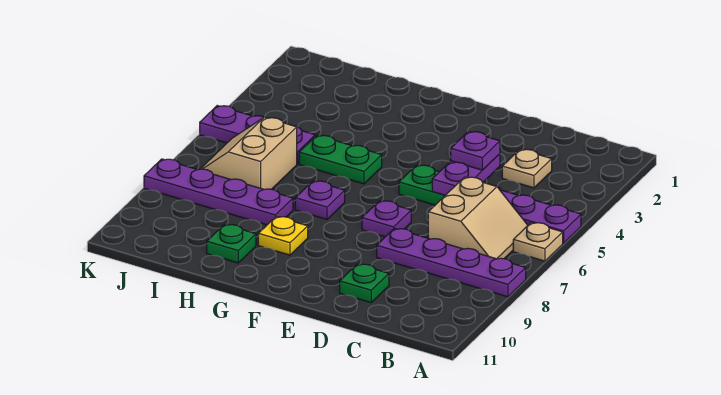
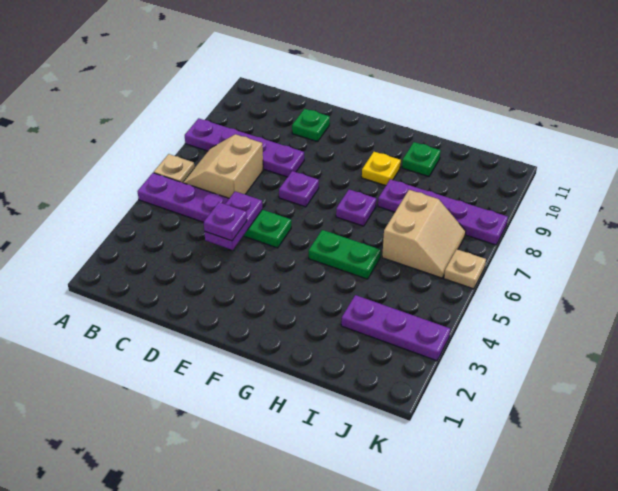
tan plate C3 level 1 -> tan plate K6 level 1
purple plate I5:K5 level 1 -> purple plate I3:K3 level 1

